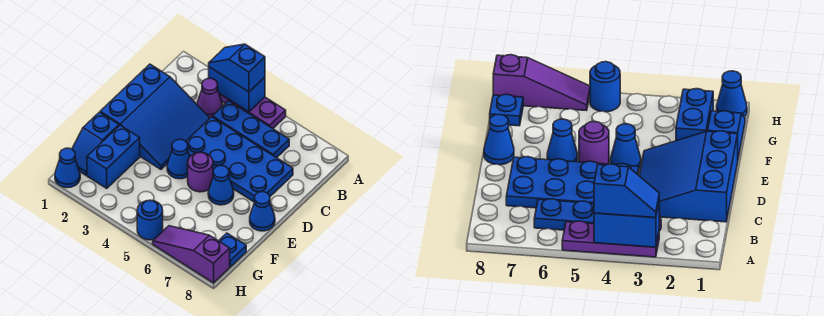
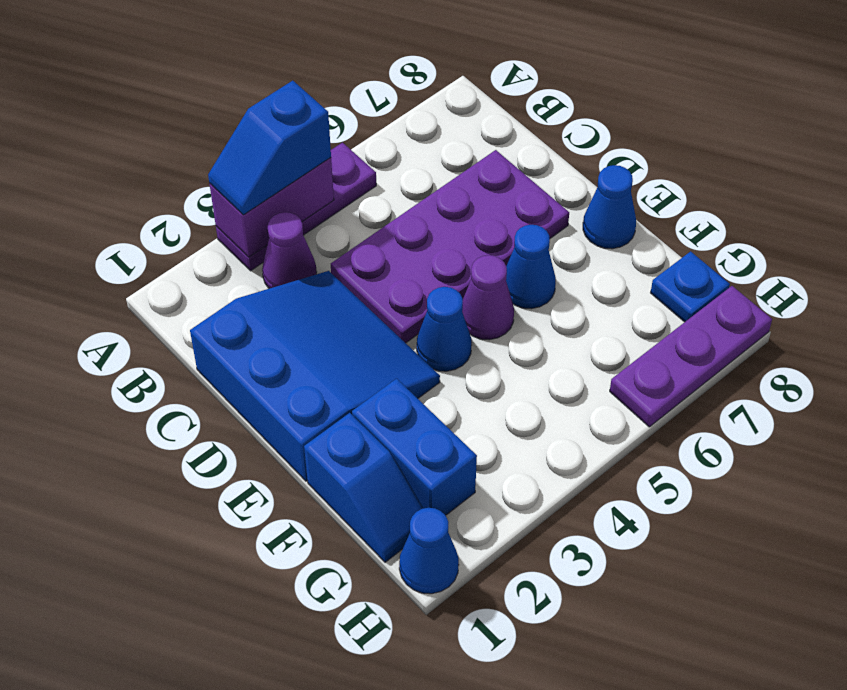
blue brick A3:A4 level 2 -> purple brick A3:A4 level 2
blue plate B4:B6 level 1 -> none
blue plate C4:D7 level 1 -> purple plate C4:D7 level 1
purple round brick E5 level 1 -> purple cone E5 level 1
blue round brick H5 level 1 -> none
purple slope H6:H8 level 1 top 8 -> purple plate H6:H8 level 1

